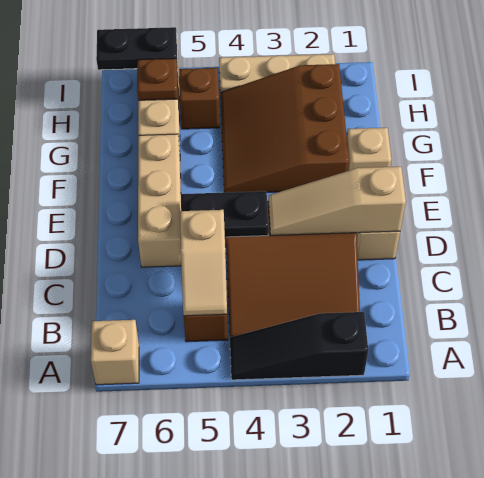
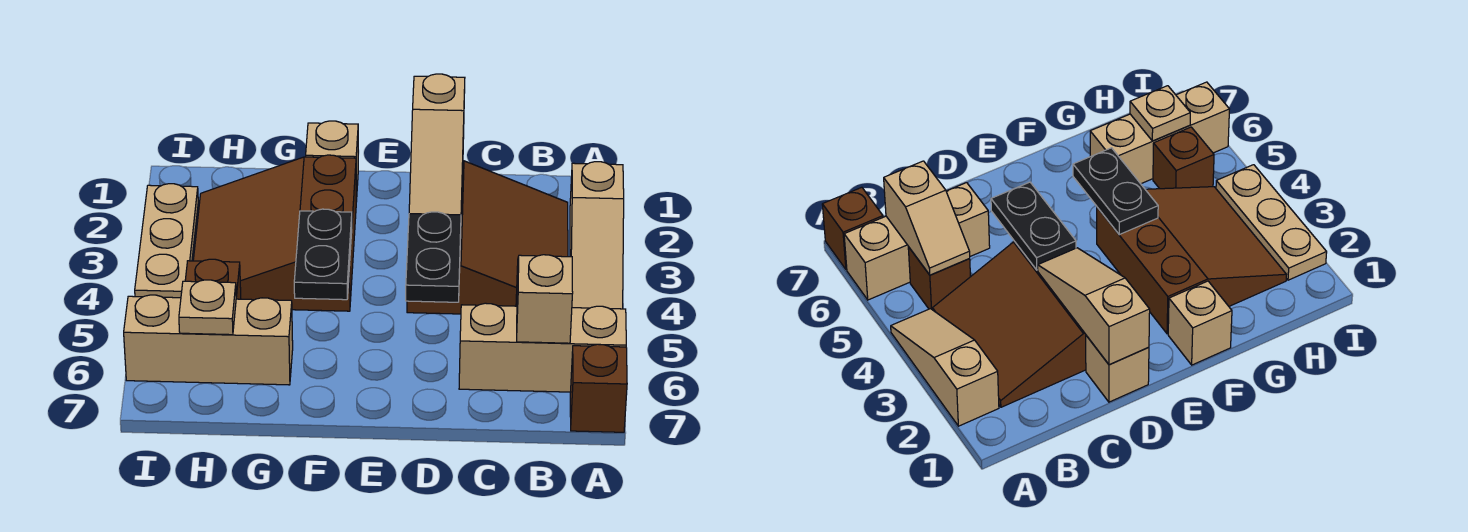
black slope A2:A4 level 1 top 2 -> tan slope A2:A4 level 1 top 2
tan brick A7 level 1 -> brown brick A7 level 1
tan slope B5:C5 level 2 top C -> tan slope B5:B6 level 2 top 6
tan brick D6:F6 level 1 -> tan brick A6:C6 level 1
brown slope F2:H4 level 1 top 2 -> brown slope F2:H4 level 1 top F
brown plate H6 level 2 -> tan plate H6 level 2
black plate I6:I7 level 2 -> black plate F4:F5 level 2

